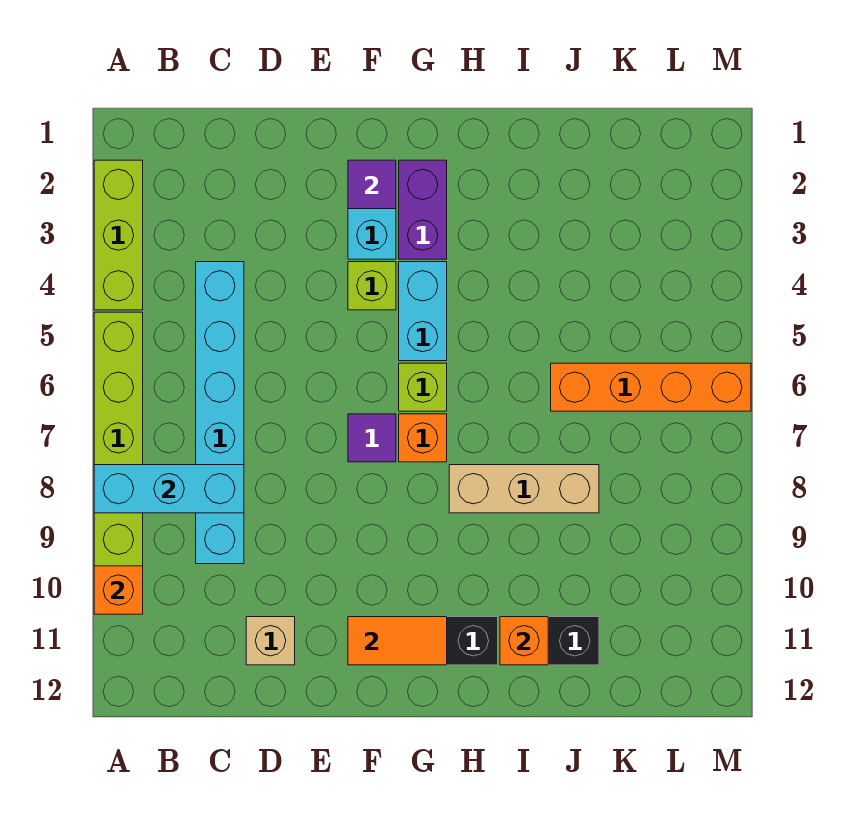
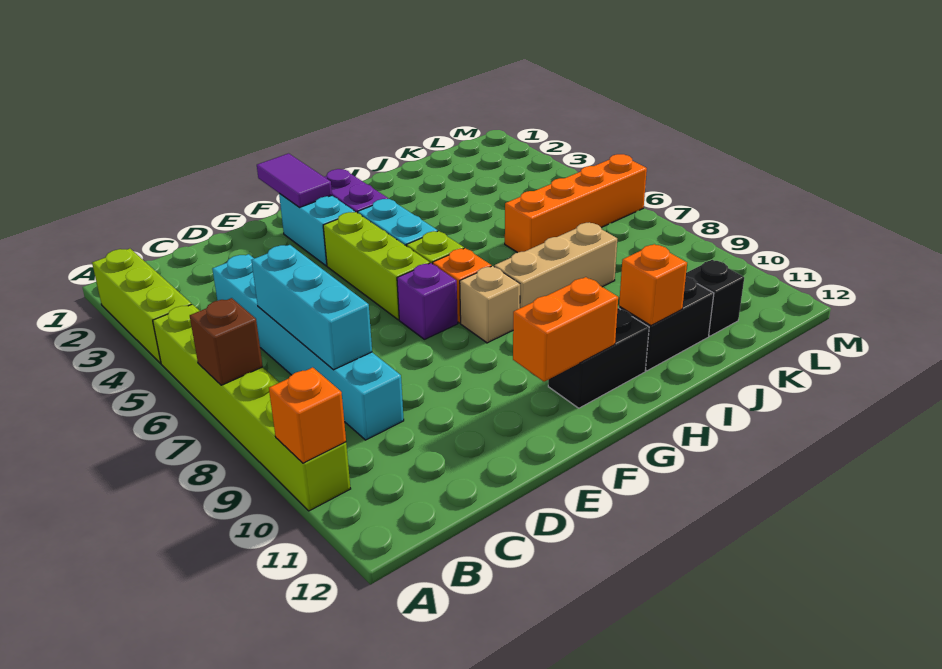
none -> brown brick A7 level 2
cyan brick A8:C8 level 2 -> cyan brick C6:C8 level 2
tan brick D11 level 1 -> tan brick G8 level 1
purple tile F2 level 2 -> purple tile F1:F2 level 2
lime brick F4 level 1 -> lime brick F4:F6 level 1
purple tile F7 level 1 -> purple brick F7 level 1
orange tile F11:G11 level 2 -> orange brick F11:G11 level 2
none -> black brick K11 level 1

